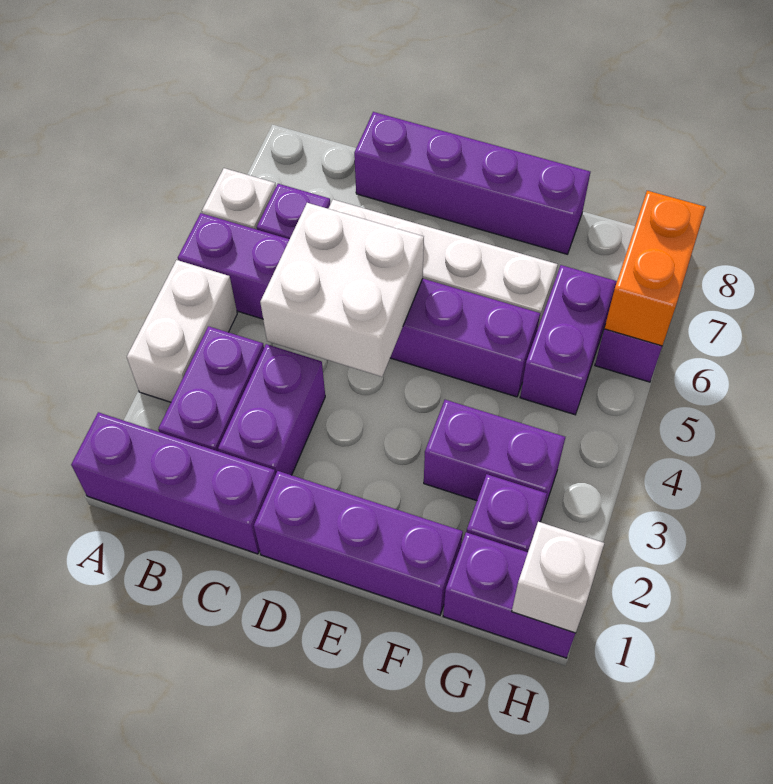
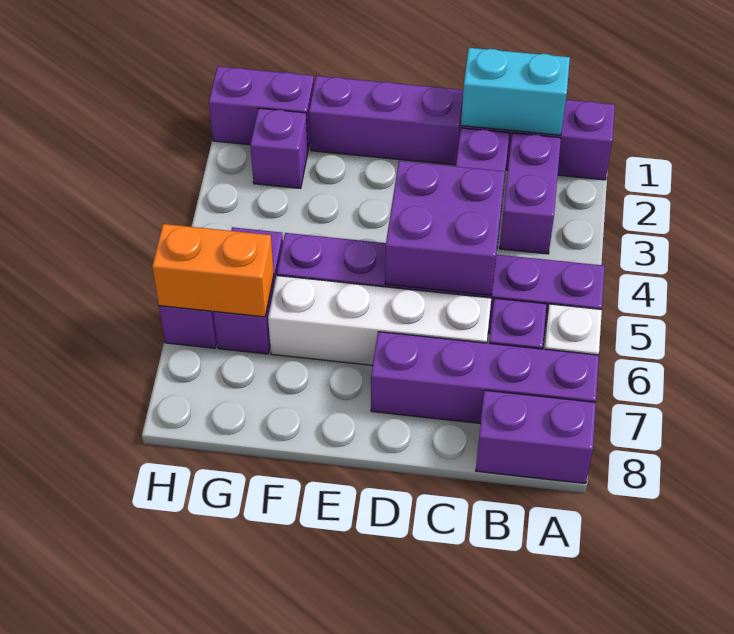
white brick A3:A4 level 1 -> none
none -> cyan brick B1:C1 level 2
white brick C4:D5 level 2 -> purple brick C4:D5 level 2
purple brick C8:F8 level 1 -> purple brick A7:D7 level 1
purple brick F3:G3 level 1 -> purple brick A8:B8 level 1
white brick H1 level 2 -> none
orange brick H6:H7 level 2 -> orange brick G6:H6 level 2

